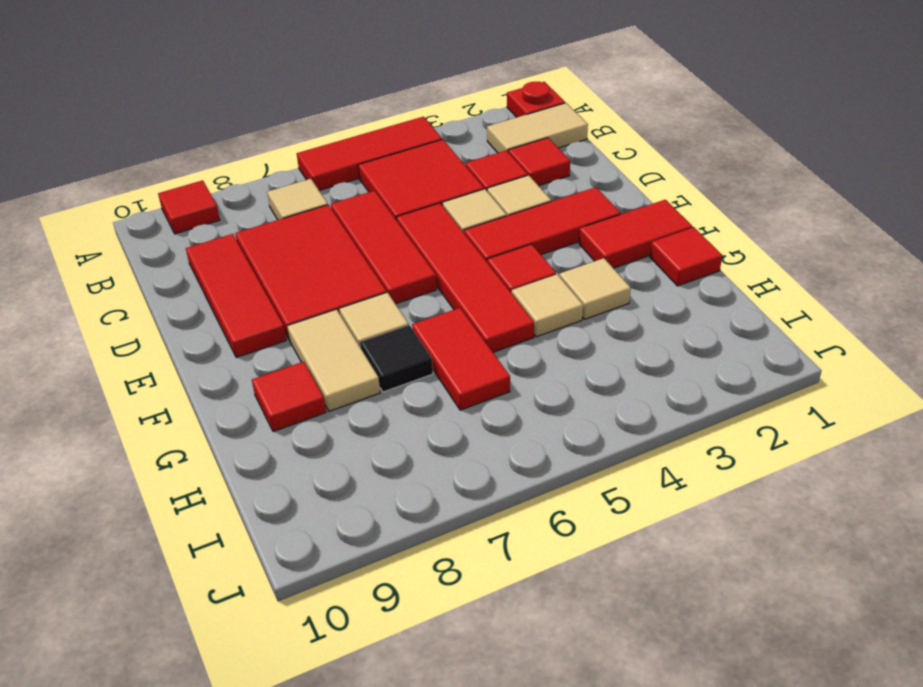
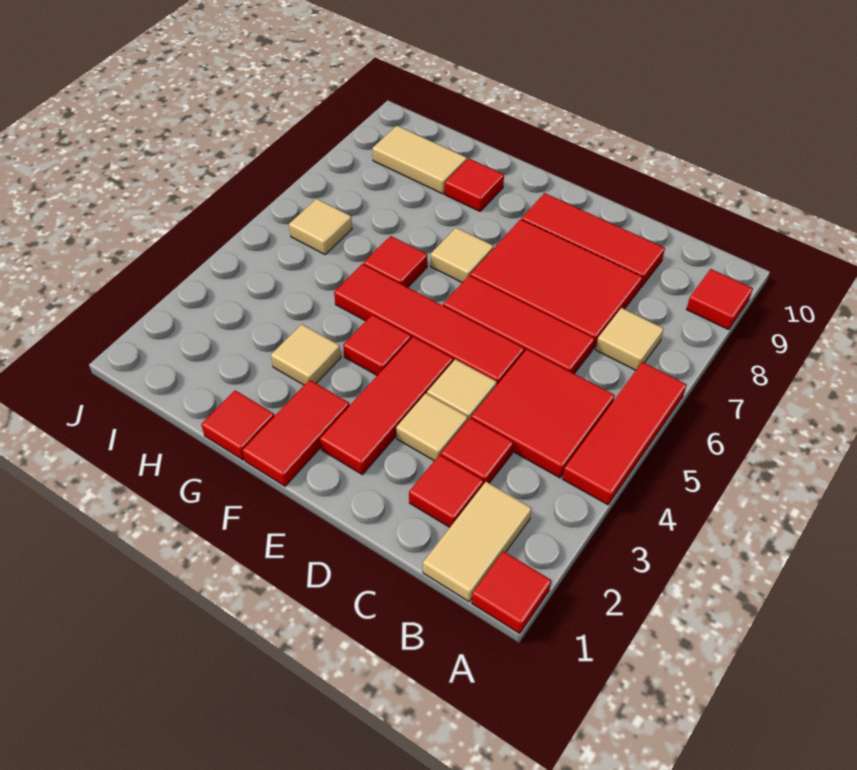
red plate A1 level 1 -> red tile A1 level 1
tan tile F8:G8 level 1 -> tan tile H9:I9 level 1
tan tile G4 level 1 -> tan tile I6 level 1
red tile G6:H6 level 1 -> red tile G6 level 1
black tile G7 level 1 -> none

